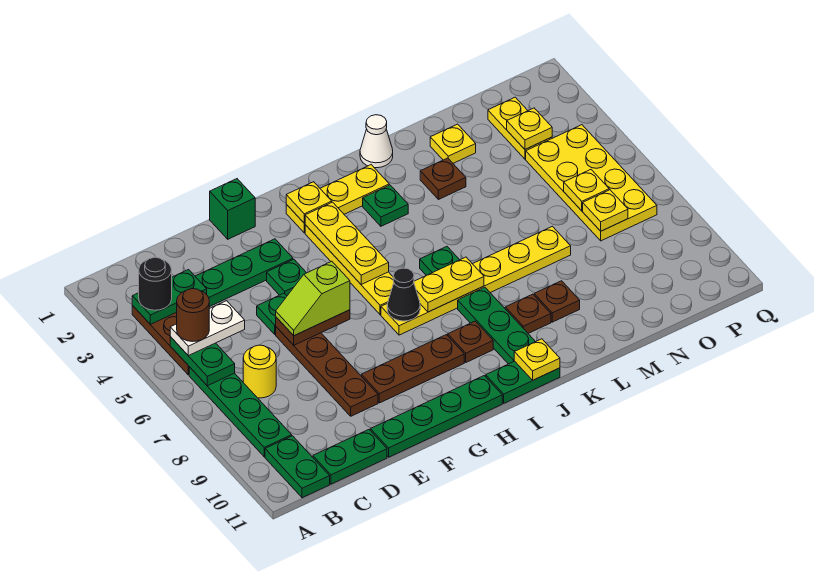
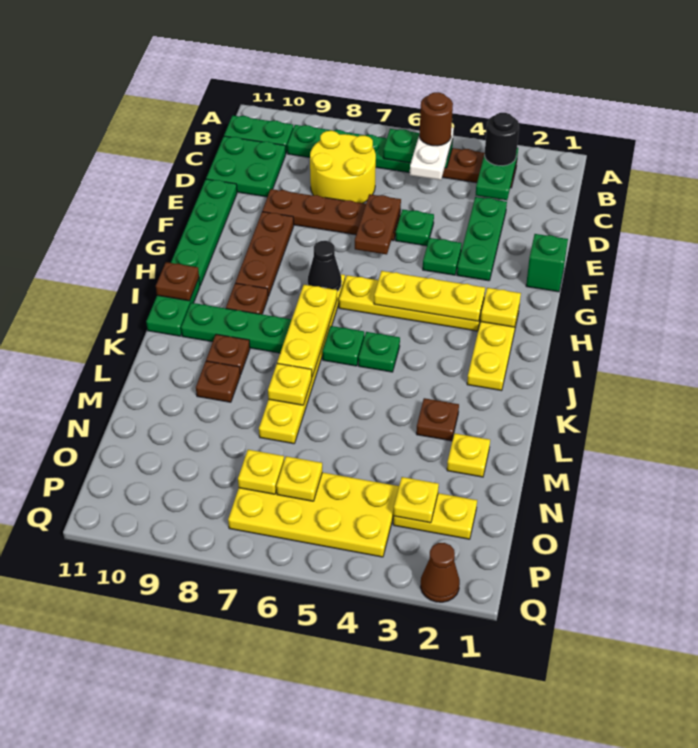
yellow round brick C7 level 1 -> yellow round brick C7:D8 level 1
green plate C11:D11 level 1 -> green plate C10:D11 level 1
lime slope E6:F6 level 3 top F -> none
yellow plate I7:J7 level 2 -> yellow plate I7:K7 level 2
none -> brown plate I11 level 2
green plate J3 level 1 -> green plate J5 level 1
yellow plate J11 level 2 -> yellow plate L7 level 2
white cone K1 level 1 -> none
none -> brown cone Q2 level 1

